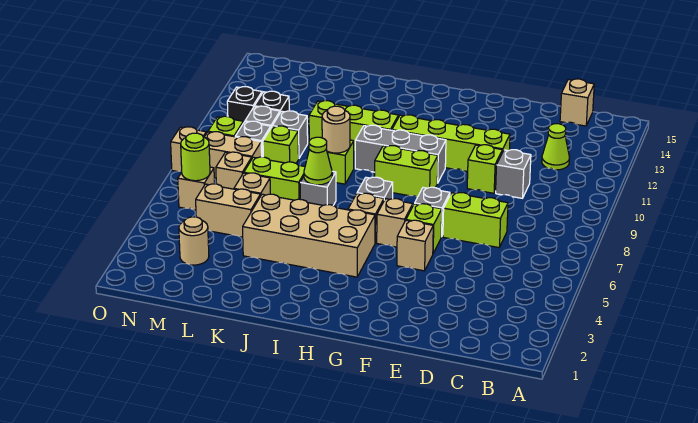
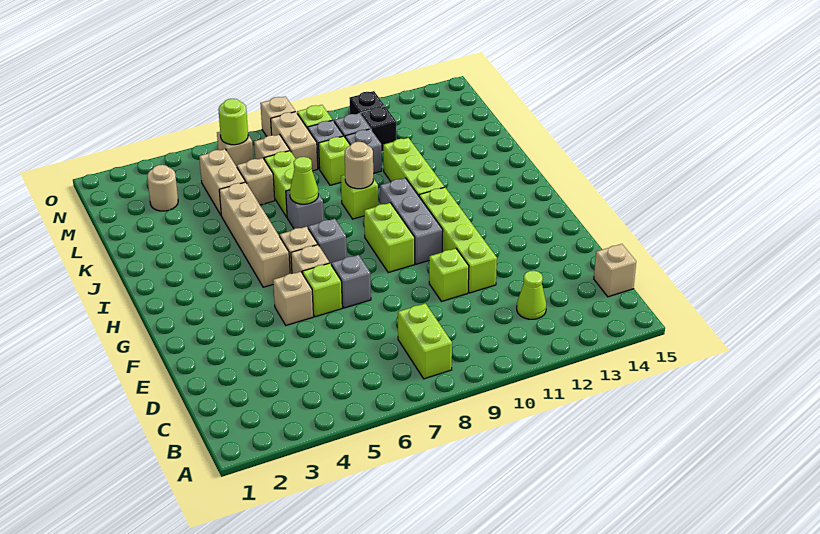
lime brick D7:E7 level 1 -> lime brick B8:C8 level 1
grey brick D10 level 1 -> none
tan brick H4:K5 level 1 -> tan brick H5:K5 level 1

